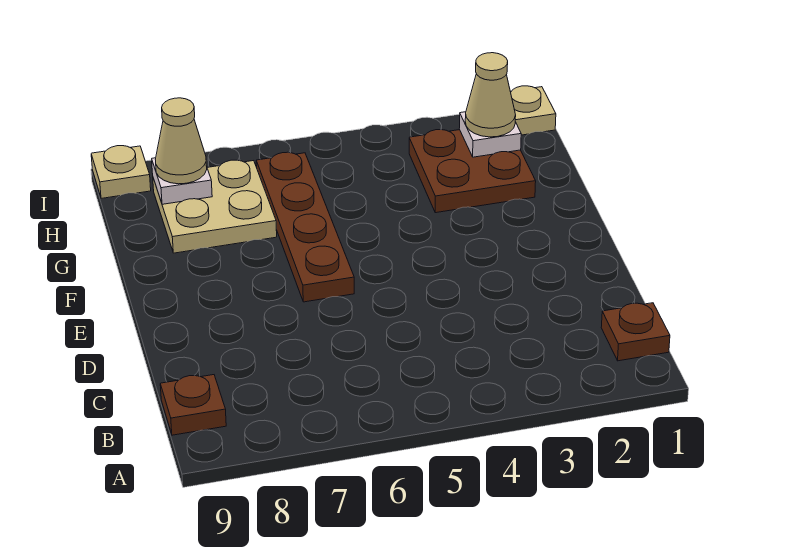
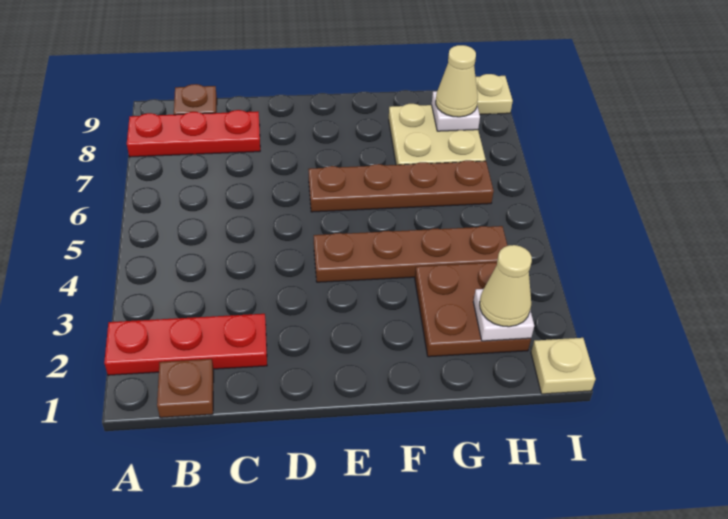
none -> red plate A2:C2 level 1
none -> red plate A8:C8 level 1
none -> brown plate E4:H4 level 1

